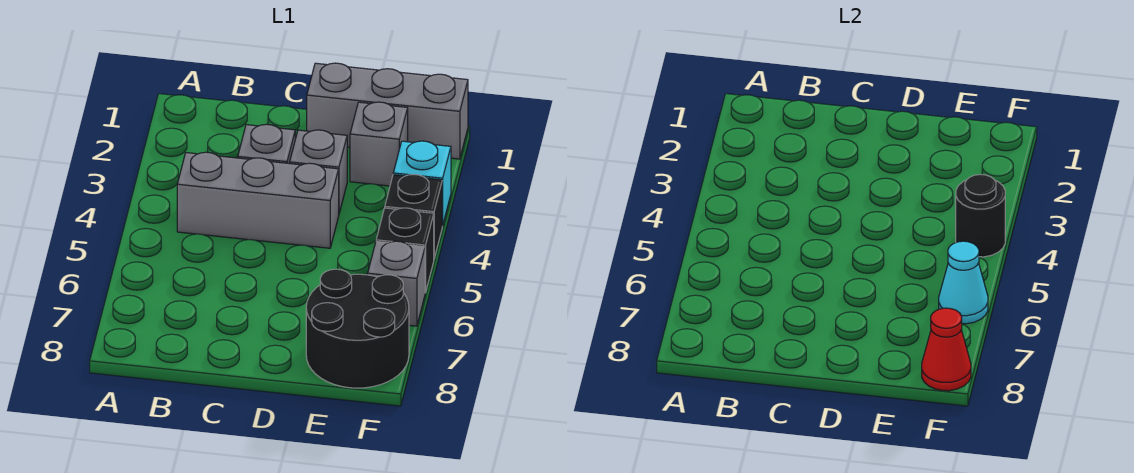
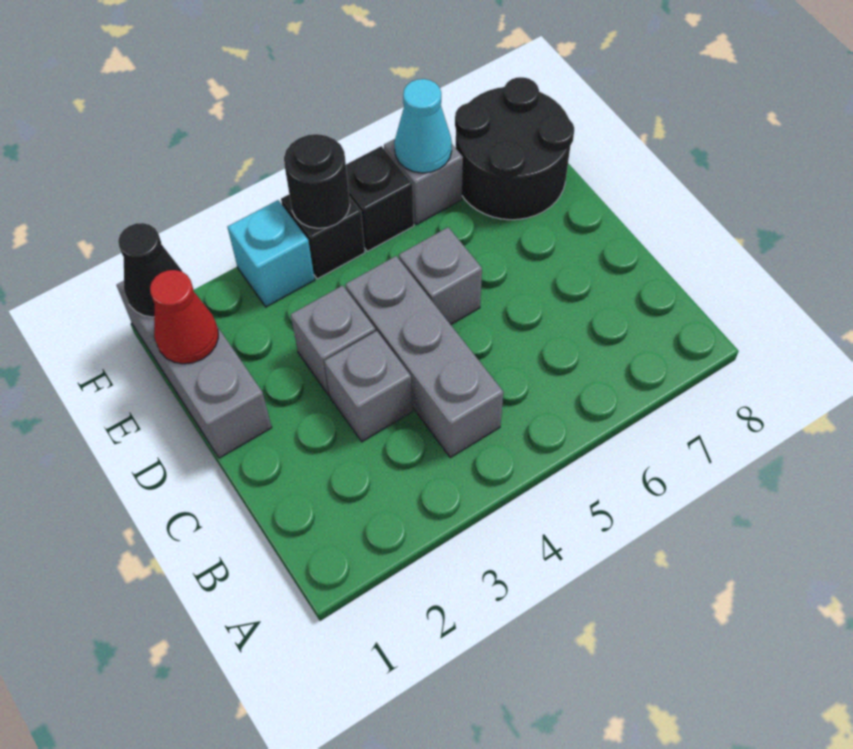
grey brick E2 level 1 -> grey brick D5 level 1
none -> black cone F1 level 2
red cone F8 level 2 -> red cone E1 level 2

